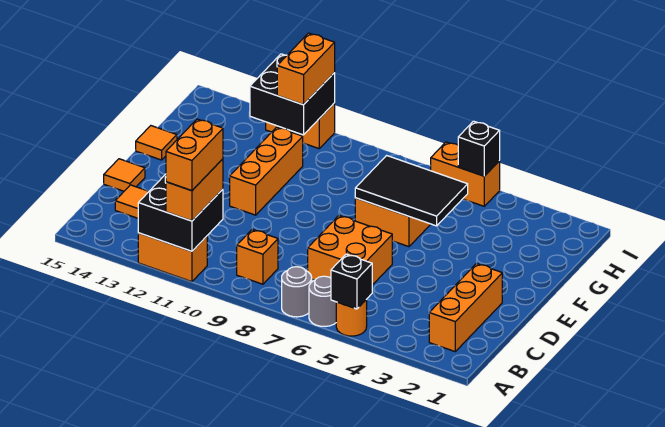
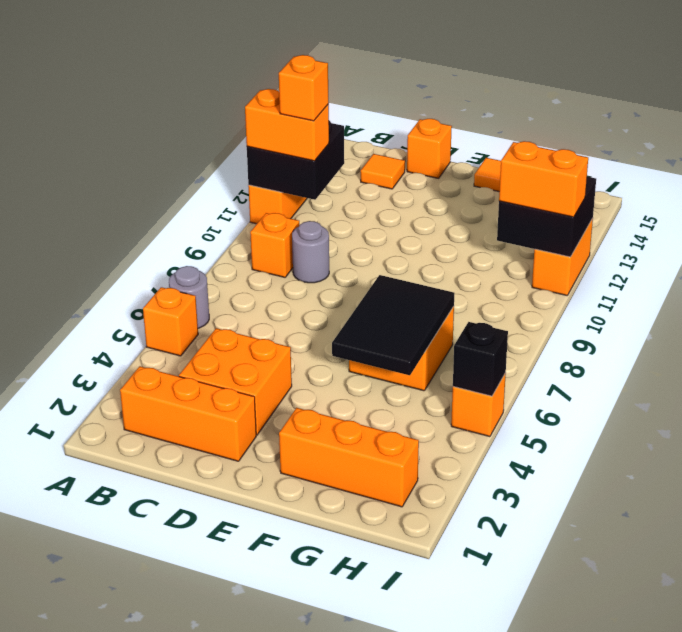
orange round brick A5 level 1 -> orange brick A5 level 1
black brick A5 level 2 -> none
grey round brick A7 level 1 -> grey round brick C9 level 1
orange brick A11:B11 level 4 -> orange brick B11 level 4
orange brick C6:D7 level 1 -> orange brick C3:D4 level 1
orange tile D15 level 1 -> orange brick D15 level 1
orange brick E11:G11 level 1 -> orange brick F2:H2 level 1
orange brick I5:I6 level 1 -> orange brick I5 level 1

